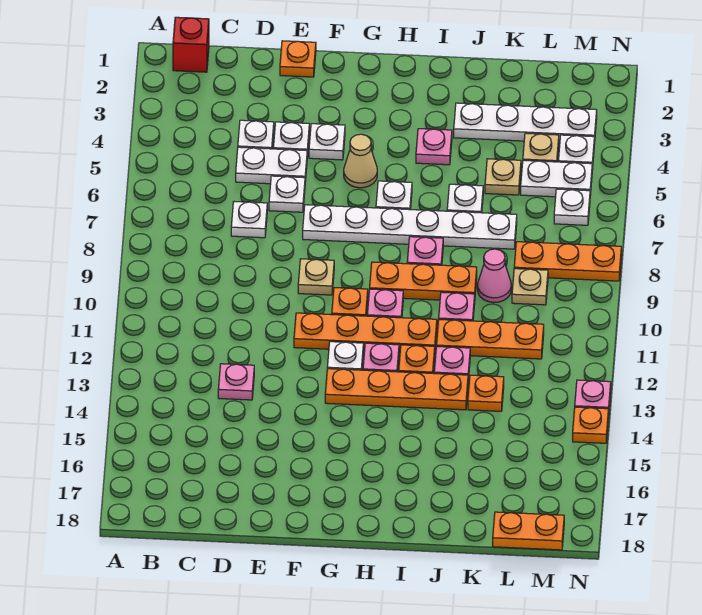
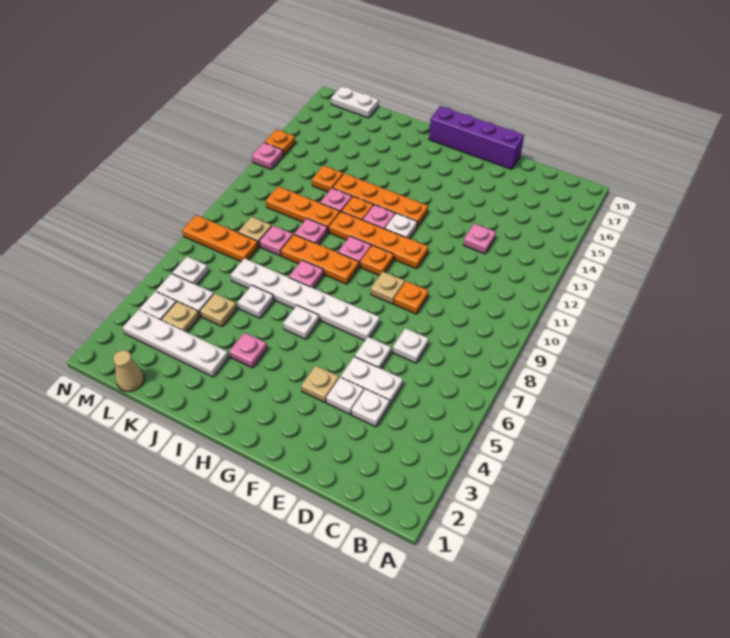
red brick B1 level 1 -> none
orange plate E1 level 1 -> orange plate E9 level 1
none -> purple brick E18:H18 level 1
white plate F4 level 1 -> tan plate F4 level 1
tan cone G5 level 1 -> tan cone L1 level 1
pink cone K9 level 1 -> pink plate K9 level 1
orange plate L18:M18 level 1 -> white plate L18:M18 level 1

